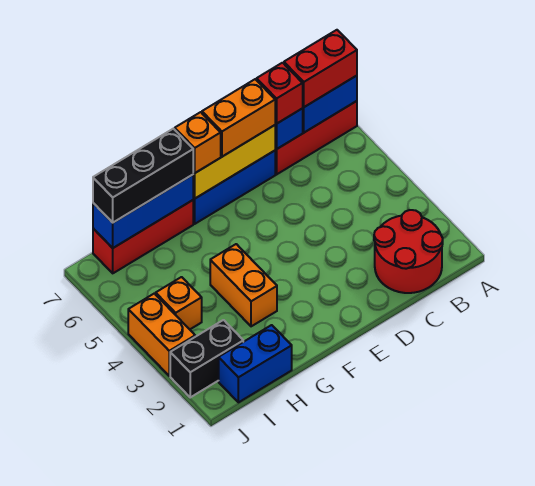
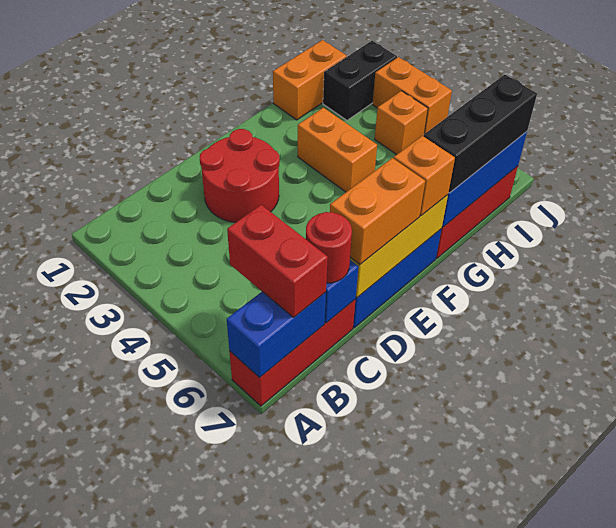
red brick A7:B7 level 3 -> red brick B6:B7 level 3
red round brick B1:C2 level 1 -> red round brick D2:E3 level 1
red brick C7 level 3 -> red round brick C7 level 3
blue brick H1:I1 level 1 -> orange brick H1:I1 level 1

